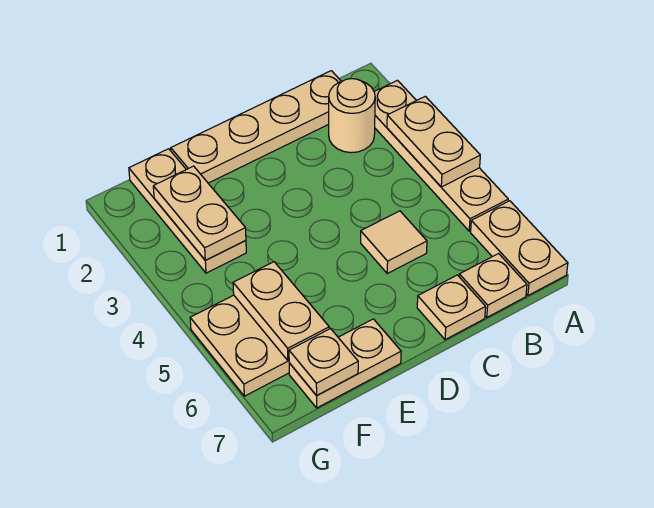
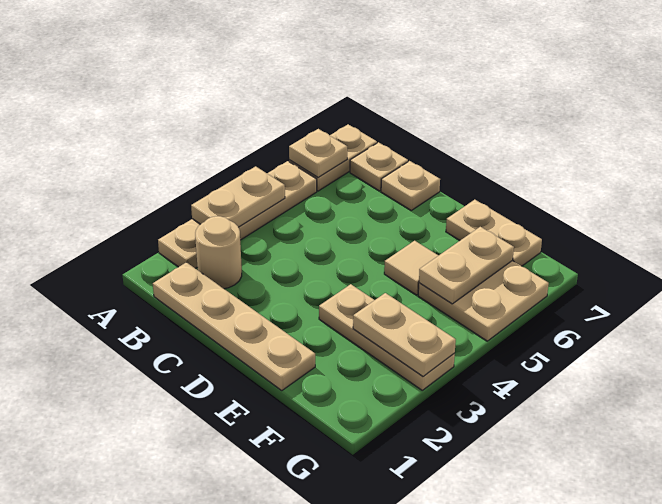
tan tile C5 level 1 -> tan tile E5 level 1
tan plate F1:F3 level 1 -> tan plate E3:G3 level 1
tan plate F2:F3 level 2 -> tan plate F3:G3 level 2
tan plate F7 level 2 -> tan plate A6 level 2

